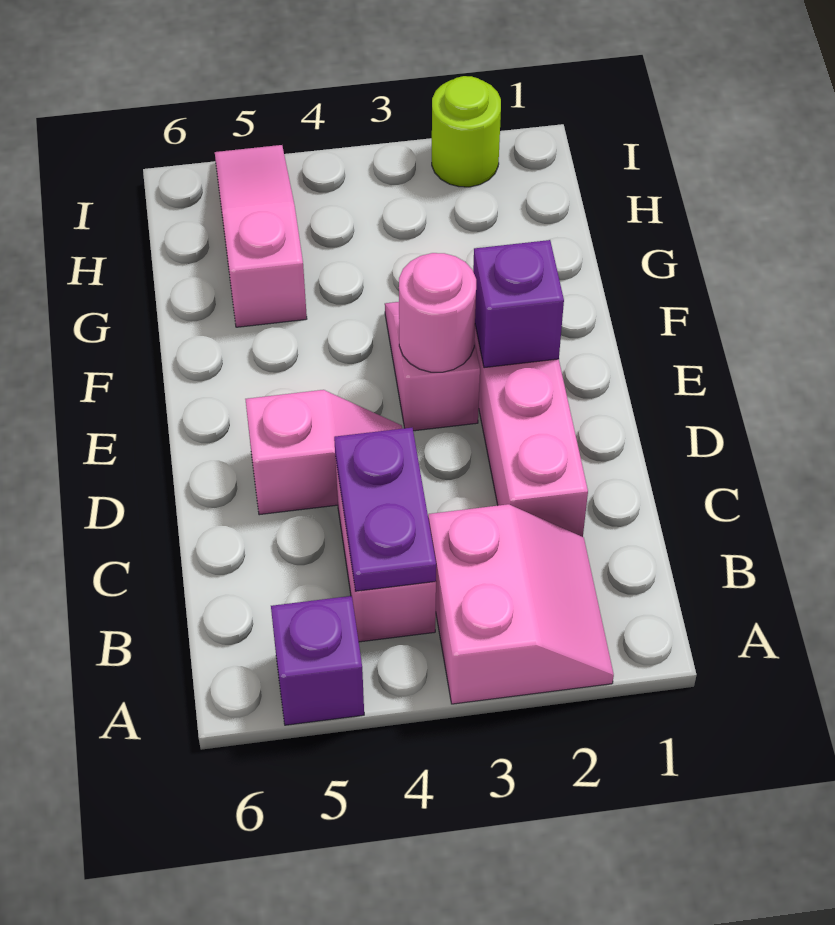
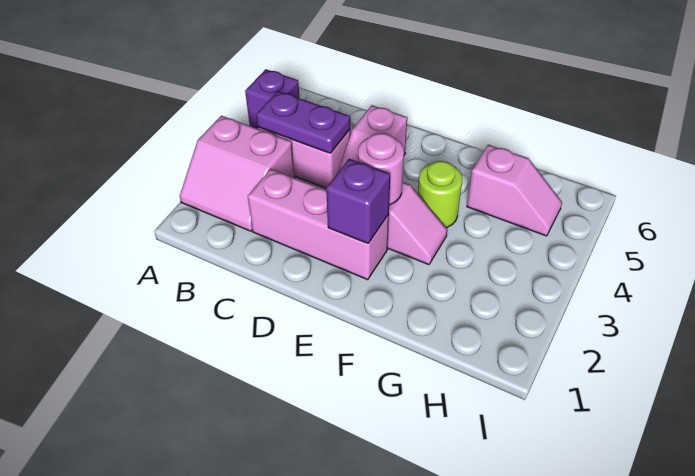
pink slope G5:I5 level 1 top G -> pink slope G5:H5 level 1 top G
lime round brick I2 level 1 -> lime round brick F4 level 1

